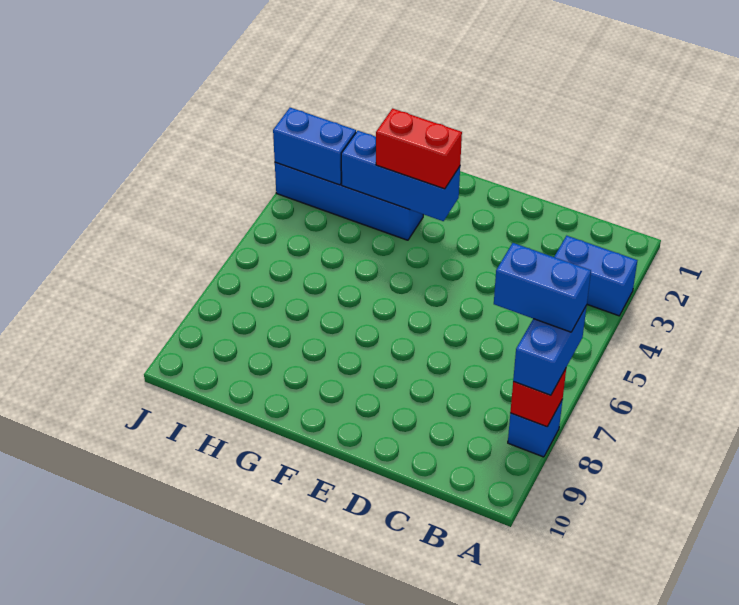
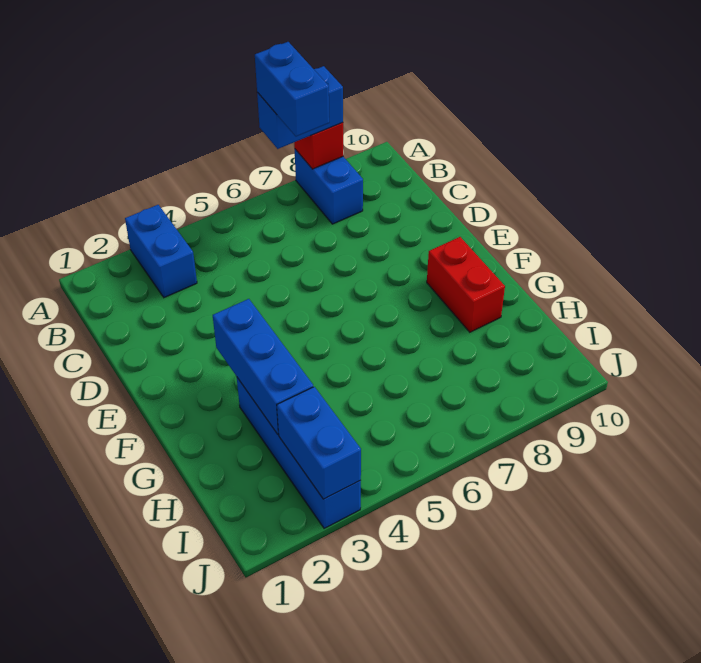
blue brick A8 level 1 -> blue brick A8:B8 level 1
red brick F3:G3 level 3 -> red brick F9:G9 level 1

